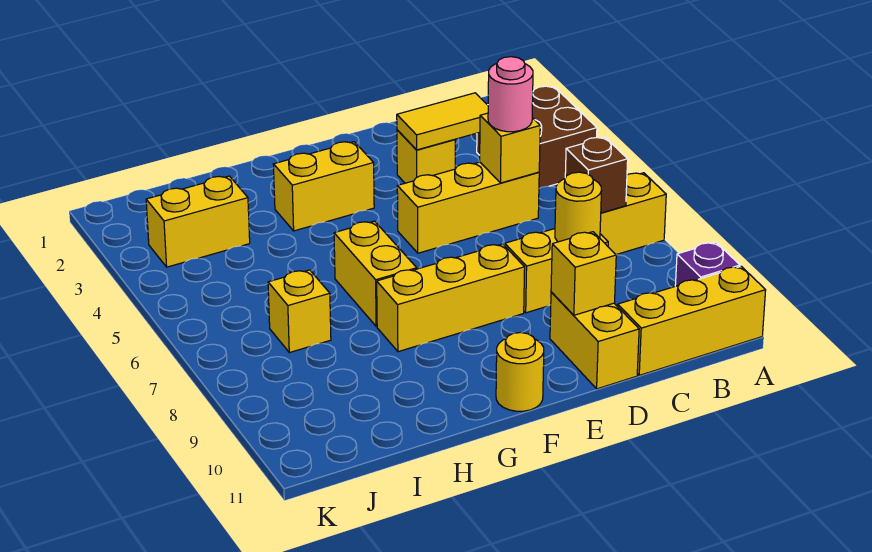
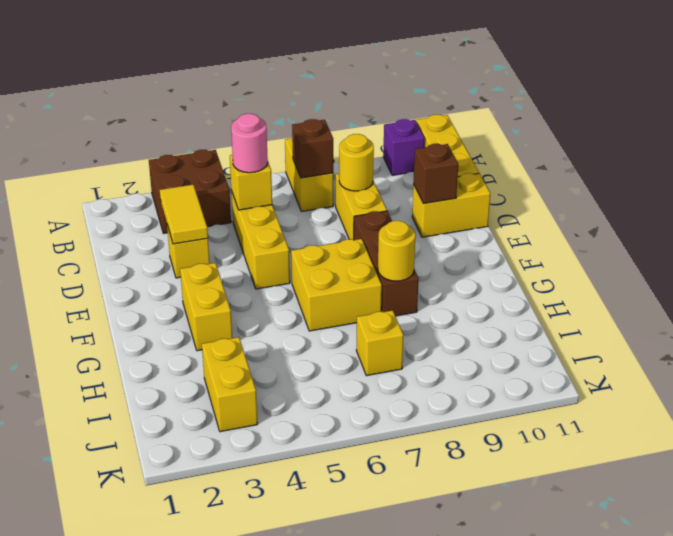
yellow brick D10 level 2 -> brown brick D10 level 2
yellow brick E8:G8 level 1 -> brown brick E8:G8 level 1
yellow round brick F11 level 1 -> yellow round brick G8 level 2
yellow brick G6:G7 level 1 -> yellow brick F6:G7 level 1

